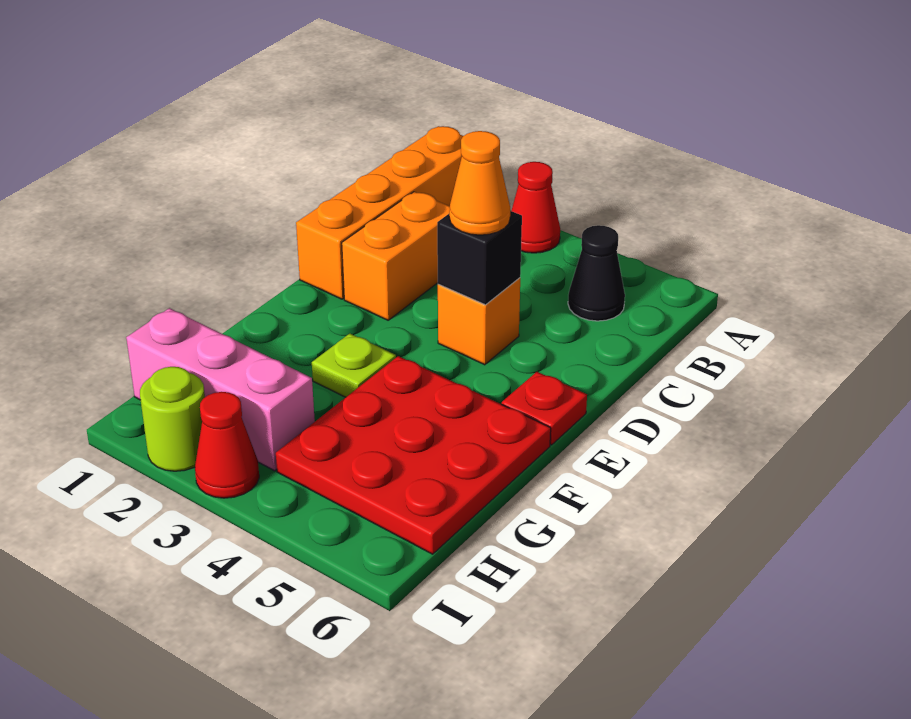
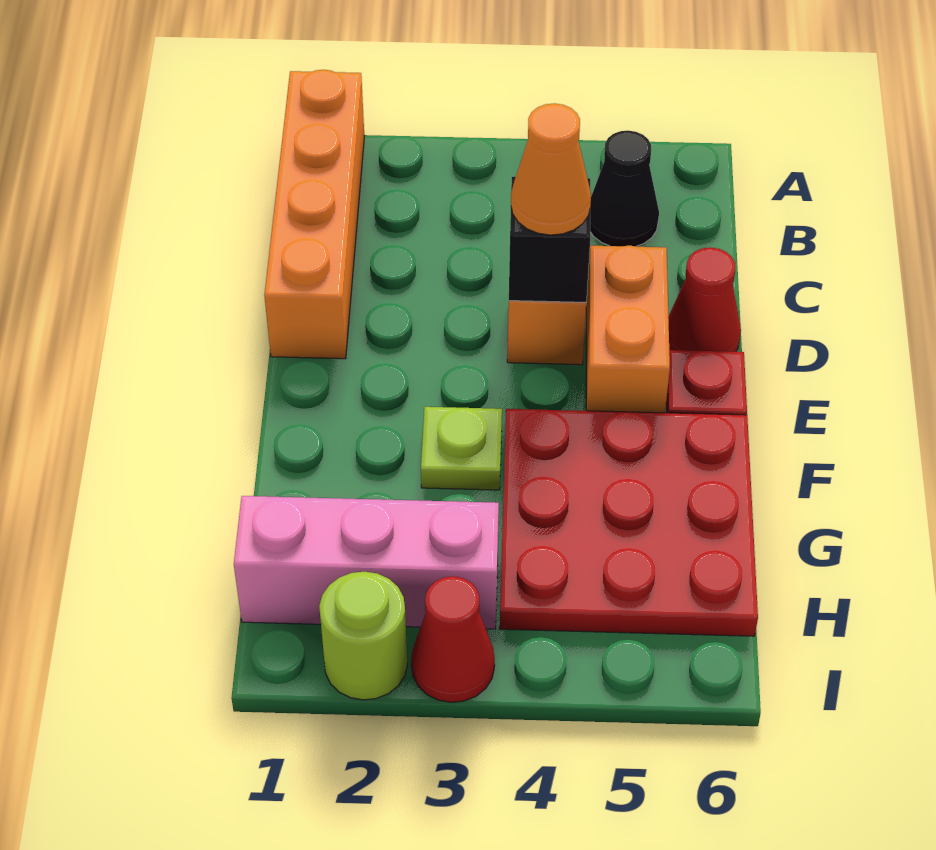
red cone A3 level 1 -> red cone D6 level 1
orange brick C2:D2 level 1 -> orange brick D5:E5 level 1

